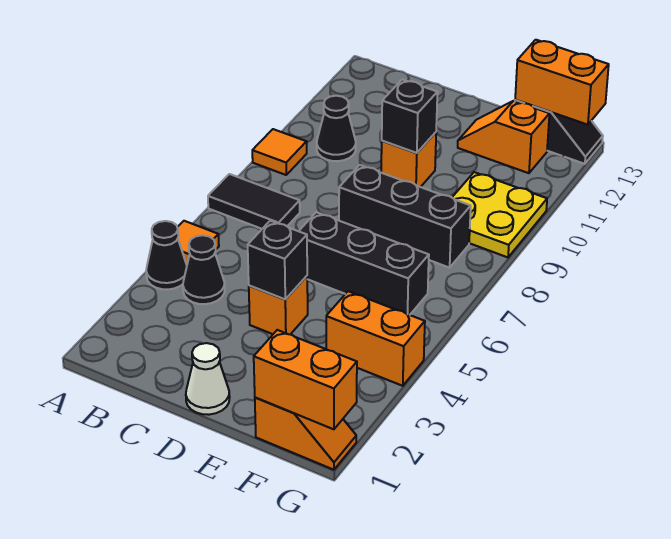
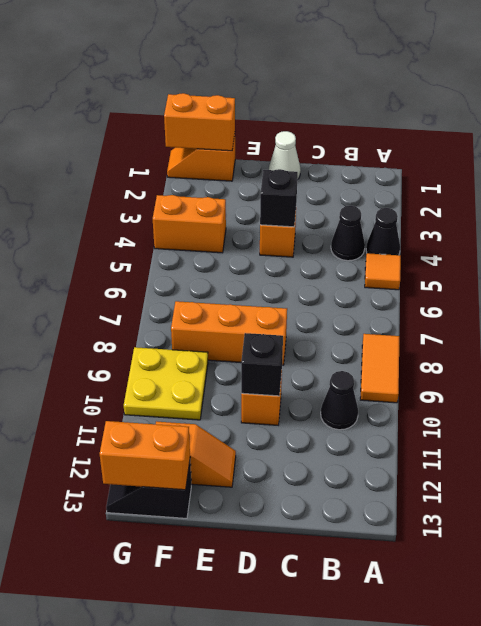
black tile A7:B7 level 1 -> none
orange tile A9 level 1 -> orange tile A8:A9 level 1
black brick D6:F6 level 1 -> none
black brick D8:F8 level 1 -> orange brick D8:F8 level 1

